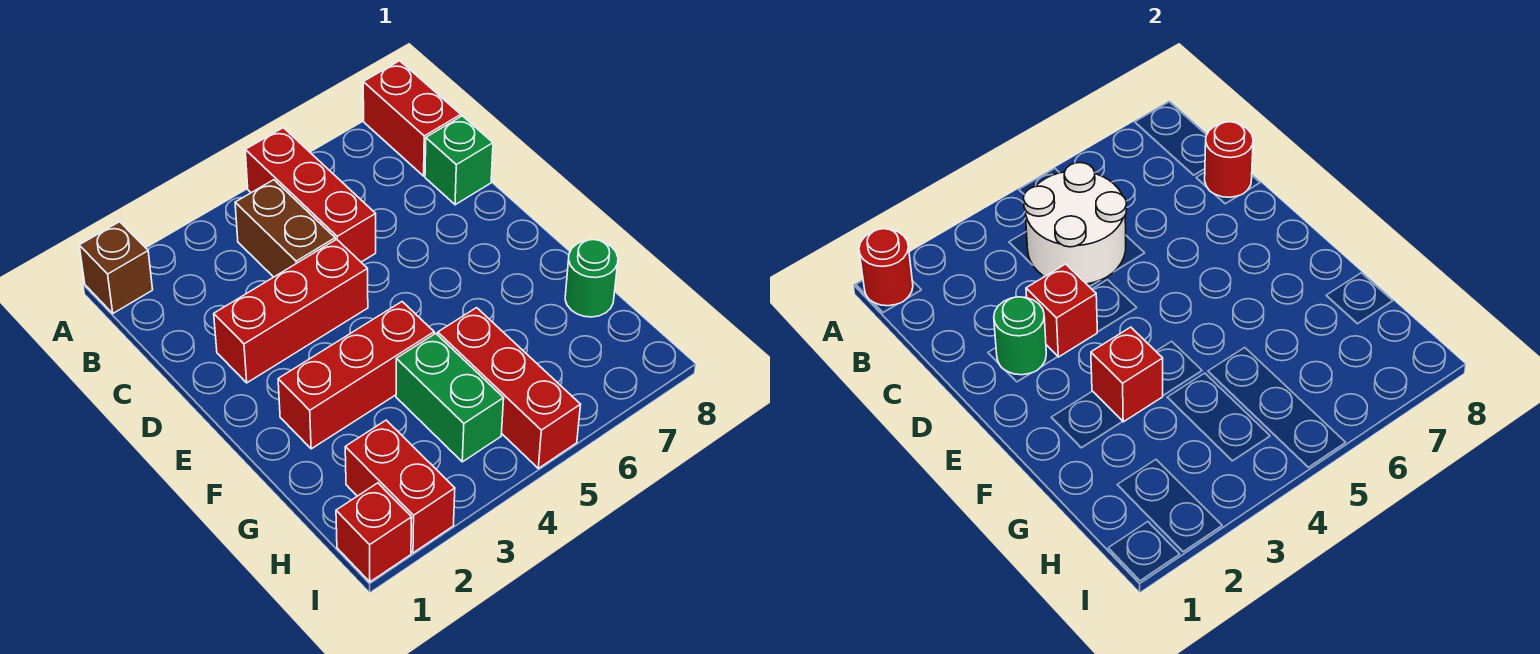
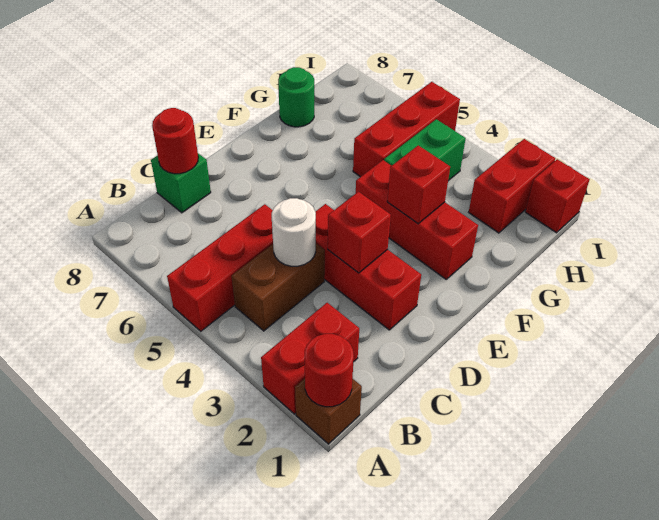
red brick A8:B8 level 1 -> red brick A2:B2 level 1
white round brick B4:C5 level 2 -> white round brick C4 level 2
green round brick D2 level 2 -> none

